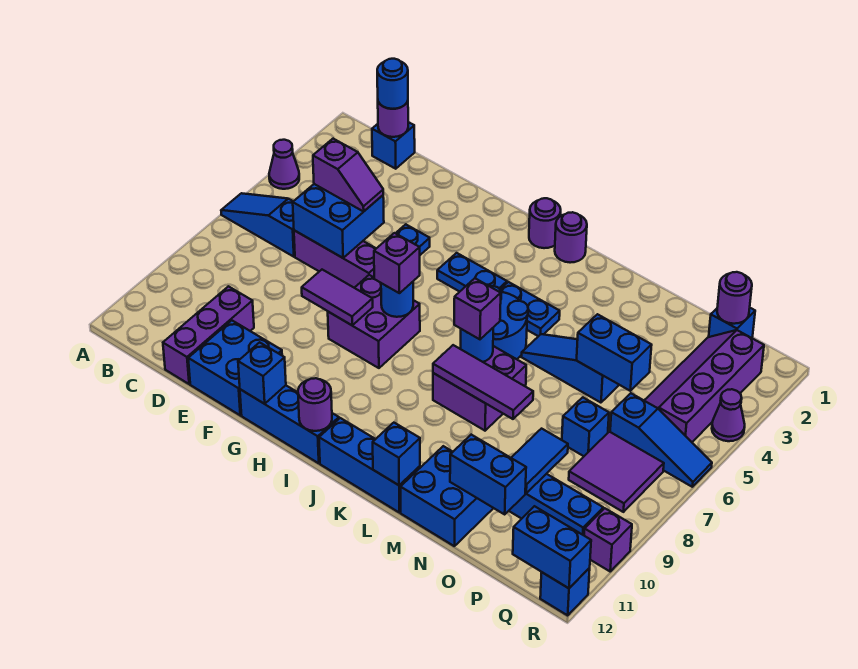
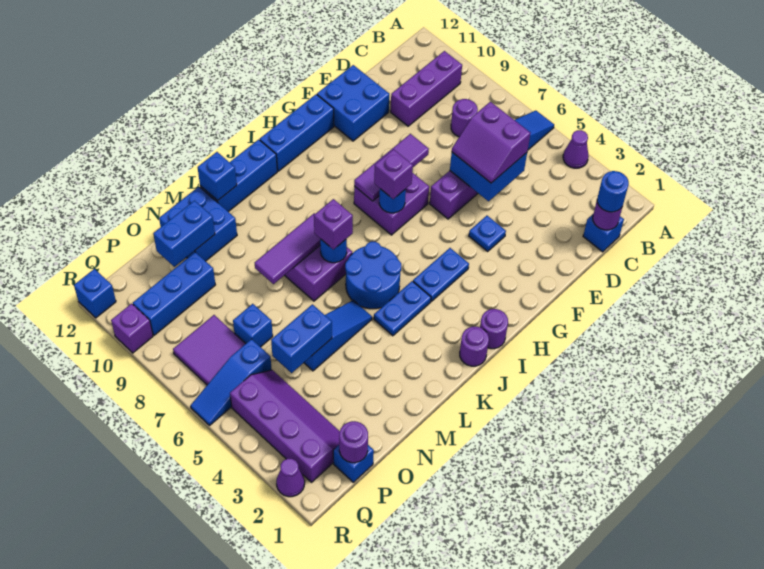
purple slope D5:E5 level 3 top D -> purple slope D5:E6 level 3 top D
purple brick D10:D12 level 1 -> purple brick B10:D10 level 1
purple tile F8:G8 level 2 -> purple tile F8:H8 level 2
blue brick G12 level 2 -> none
purple round brick I12 level 2 -> purple round brick C8 level 1
blue tile O9:O10 level 2 -> none
blue brick Q12:R12 level 2 -> none
purple cone R4 level 1 -> purple cone R2 level 1

